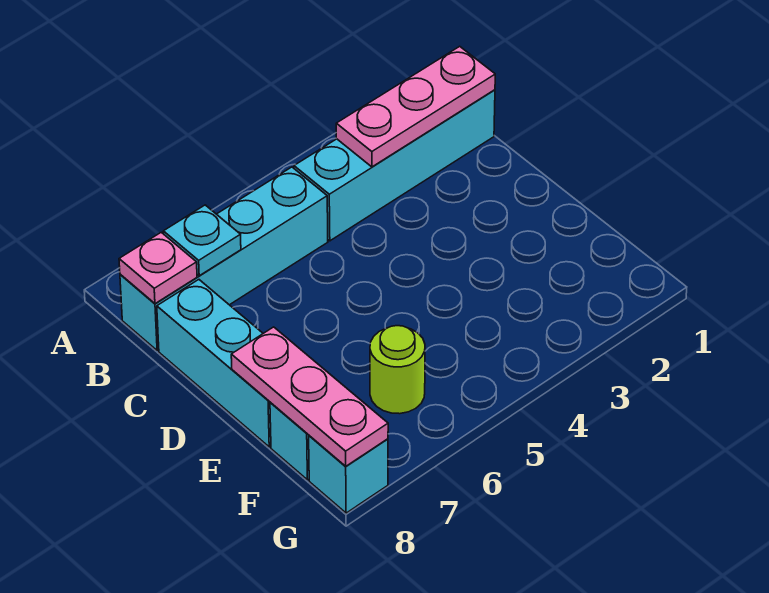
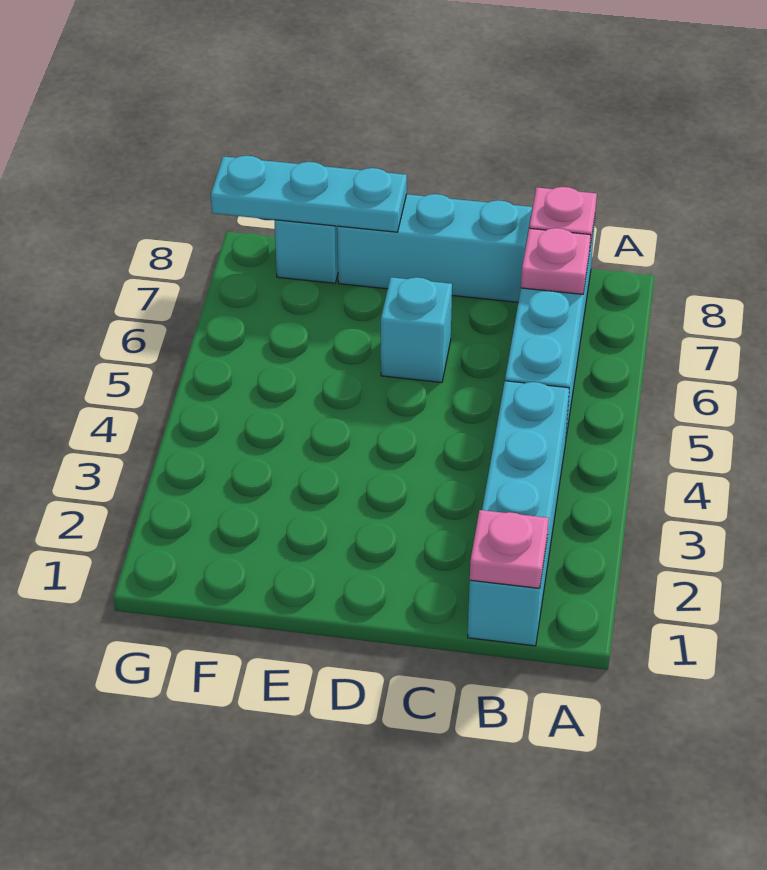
pink plate B1:B3 level 2 -> pink plate B1 level 2
cyan plate B7 level 2 -> pink plate B7 level 2
pink plate E8:G8 level 2 -> cyan plate E8:G8 level 2
lime round brick F6 level 1 -> none
cyan brick G8 level 1 -> cyan brick D6 level 1

